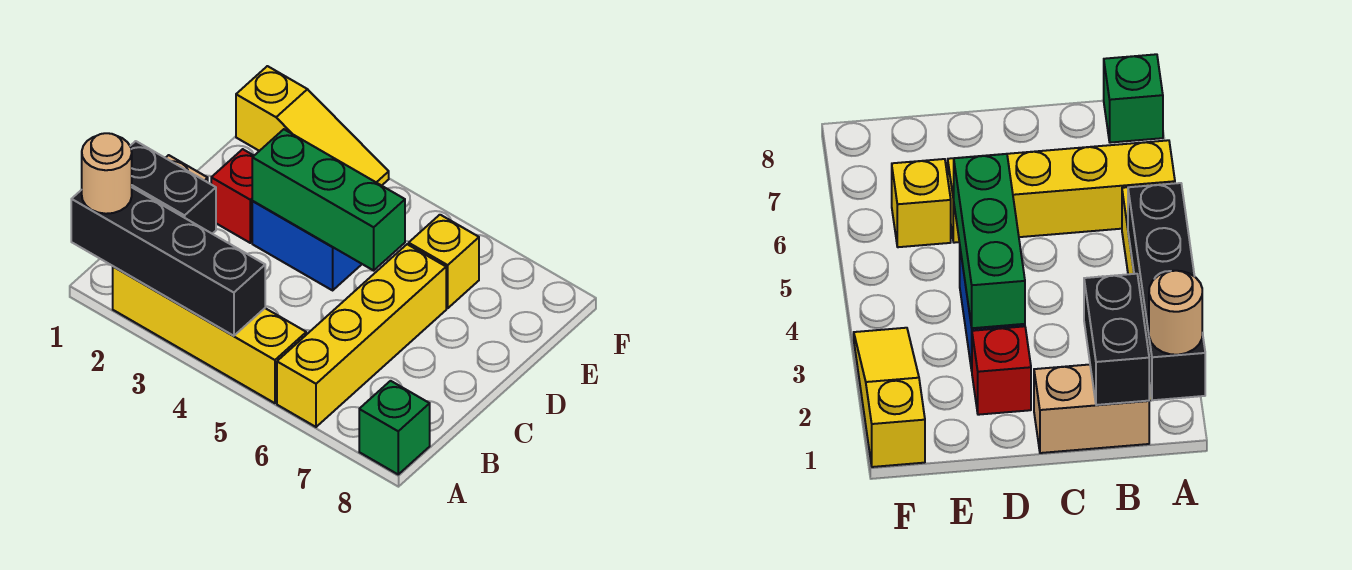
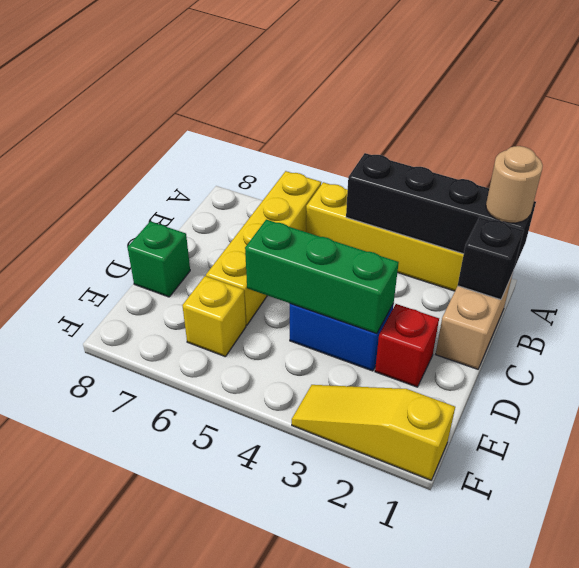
green brick A8 level 1 -> green brick D8 level 1
black brick B1:B2 level 2 -> black brick B1 level 2

